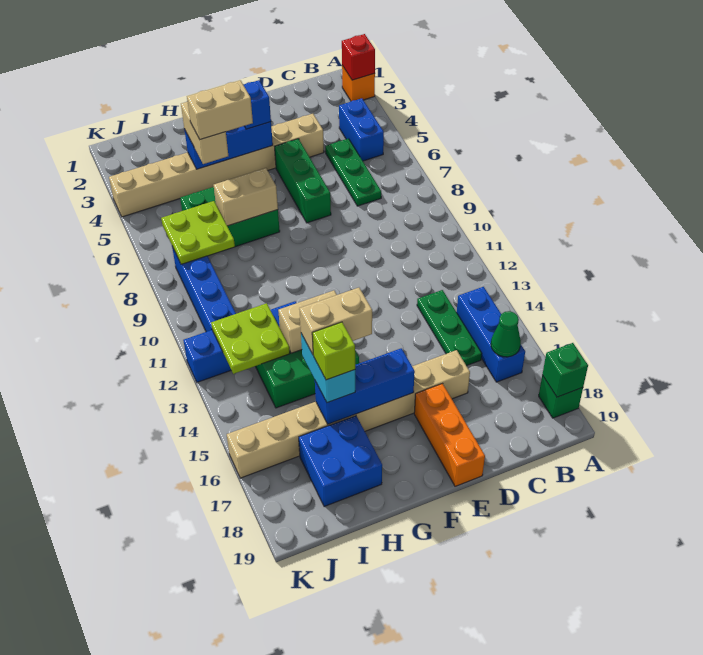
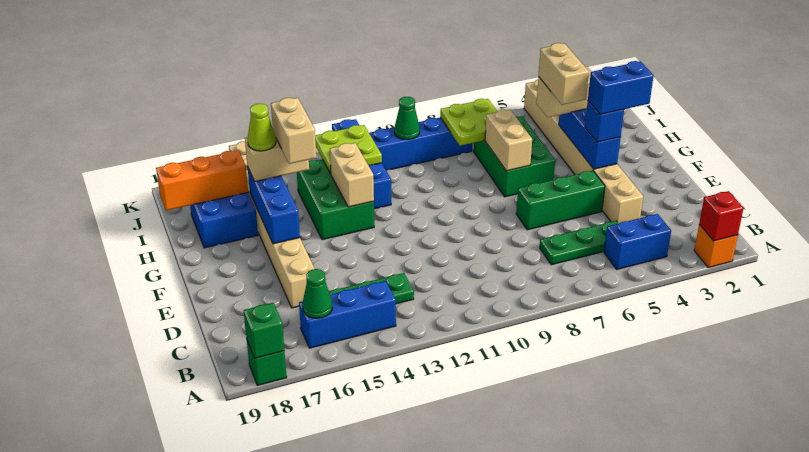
orange brick E17:E19 level 1 -> orange brick I17:I19 level 2
none -> blue brick F3:F4 level 4
cyan brick H15:H16 level 3 -> tan brick H15:H16 level 3
lime brick H16 level 4 -> lime cone H16 level 4
none -> green cone J10 level 2

